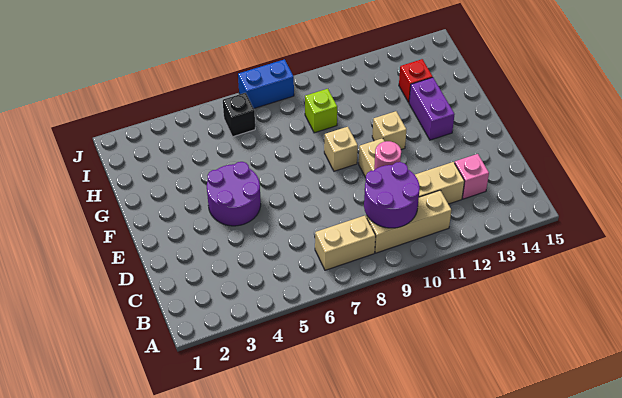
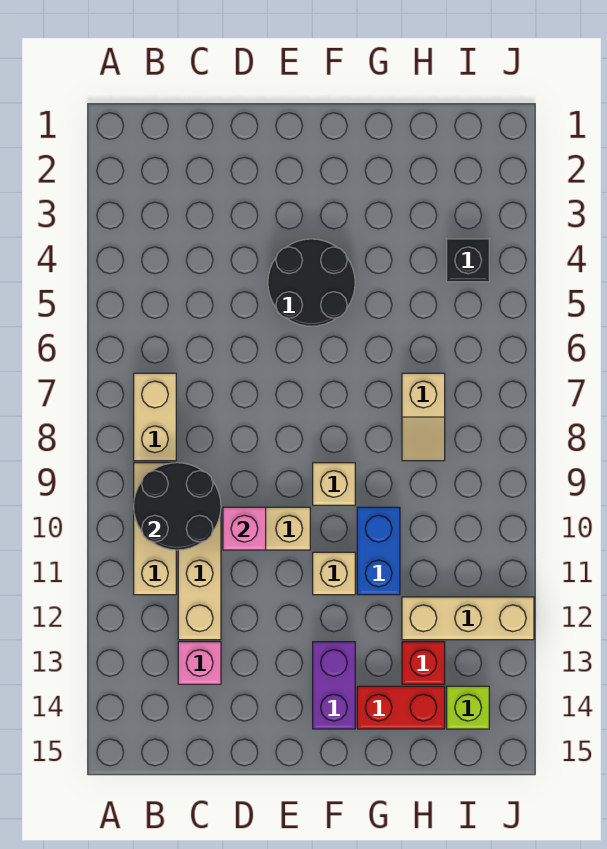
purple round brick B9:C10 level 2 -> black round brick B9:C10 level 2
pink round brick D10 level 2 -> pink brick D10 level 2
purple round brick E4:F5 level 1 -> black round brick E4:F5 level 1
purple brick F13:G13 level 1 -> purple brick F13:F14 level 1
none -> red brick G14:H14 level 1
none -> tan slope H7:H8 level 1 top 7
lime brick H9 level 1 -> lime brick I14 level 1
none -> tan brick H12:J12 level 1
black brick I6 level 1 -> black brick I4 level 1
blue brick J7:J8 level 1 -> blue brick G10:G11 level 1

